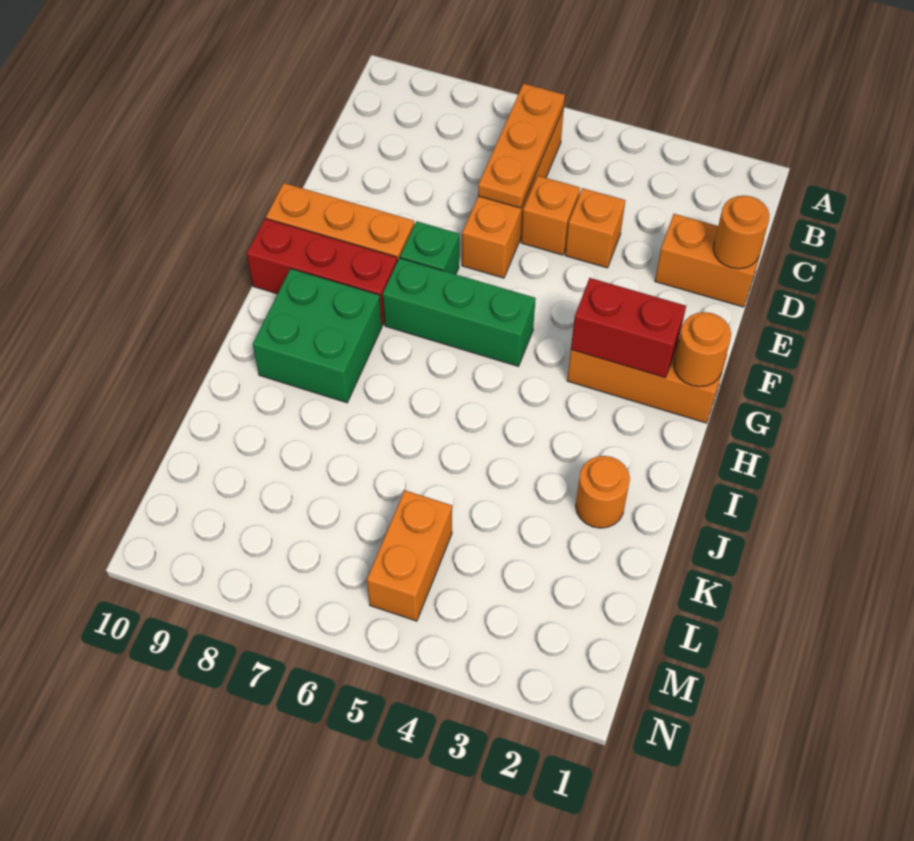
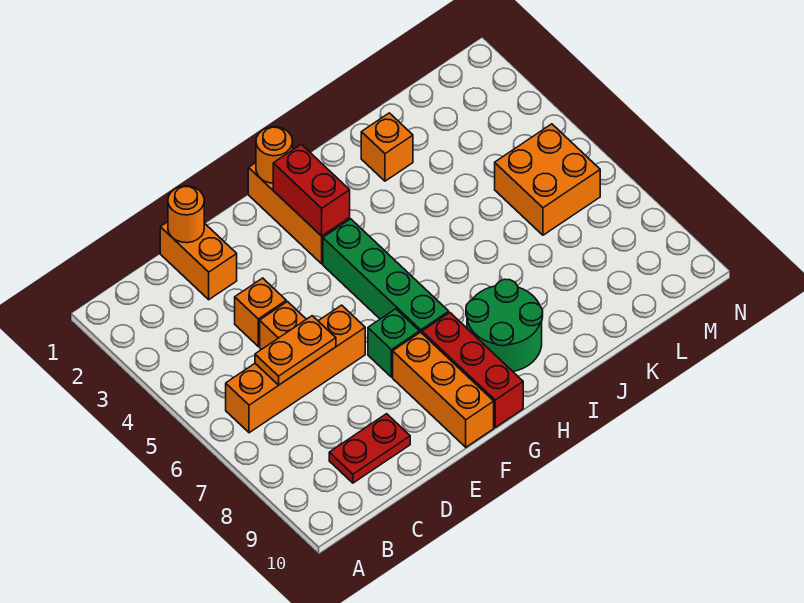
orange plate B6:D6 level 2 -> orange plate C6:D6 level 2
none -> red plate C9:D9 level 1
green brick G5:G7 level 1 -> green brick G4:G7 level 1
green brick H8:I9 level 1 -> green round brick H8:I9 level 1
orange round brick J2 level 1 -> orange brick J2 level 1
orange brick L5:M5 level 1 -> orange brick L5:M6 level 1

